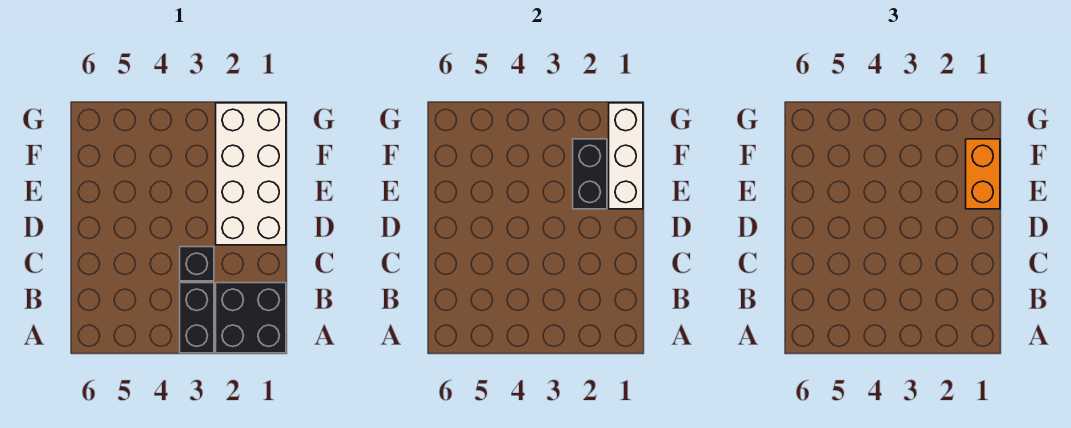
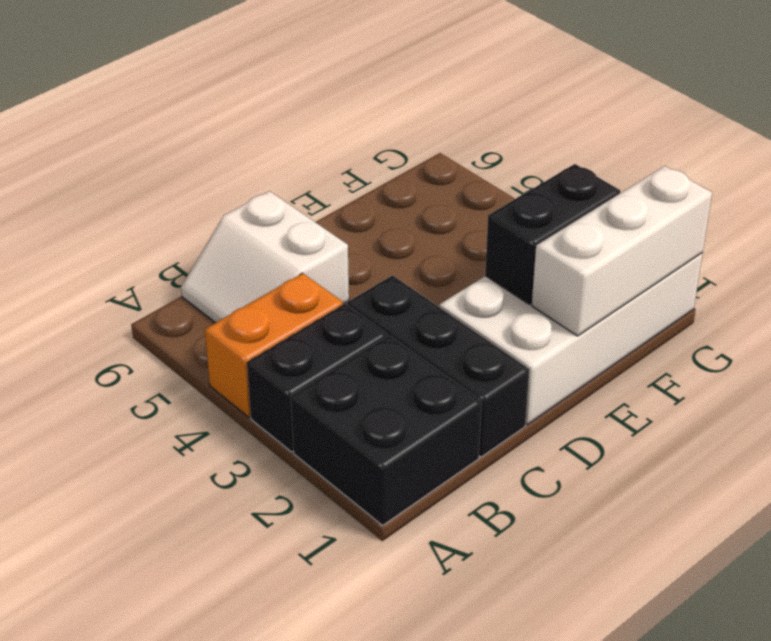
none -> white slope B5:C6 level 1 top C
black brick C3 level 1 -> black brick C1:C3 level 1
orange brick E1:F1 level 3 -> orange brick A4:B4 level 1

